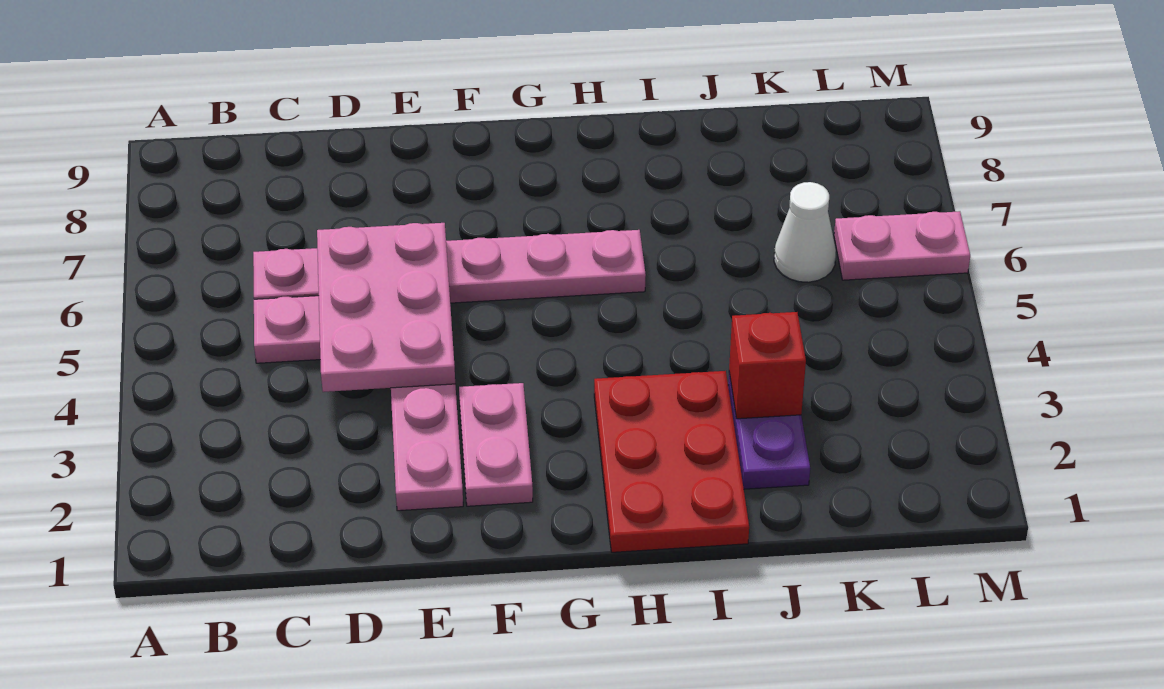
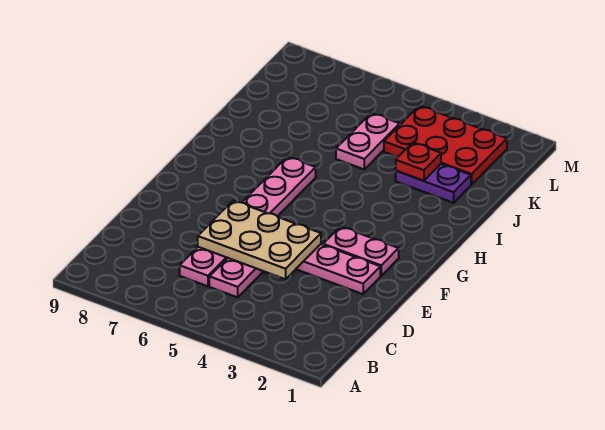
pink plate D4:E6 level 2 -> tan plate D4:E6 level 2
red plate H1:I3 level 1 -> red plate K2:L4 level 1
red brick J3 level 2 -> red plate J3 level 2
white cone K6 level 1 -> none
pink plate L6:M6 level 1 -> pink plate J5:K5 level 1

